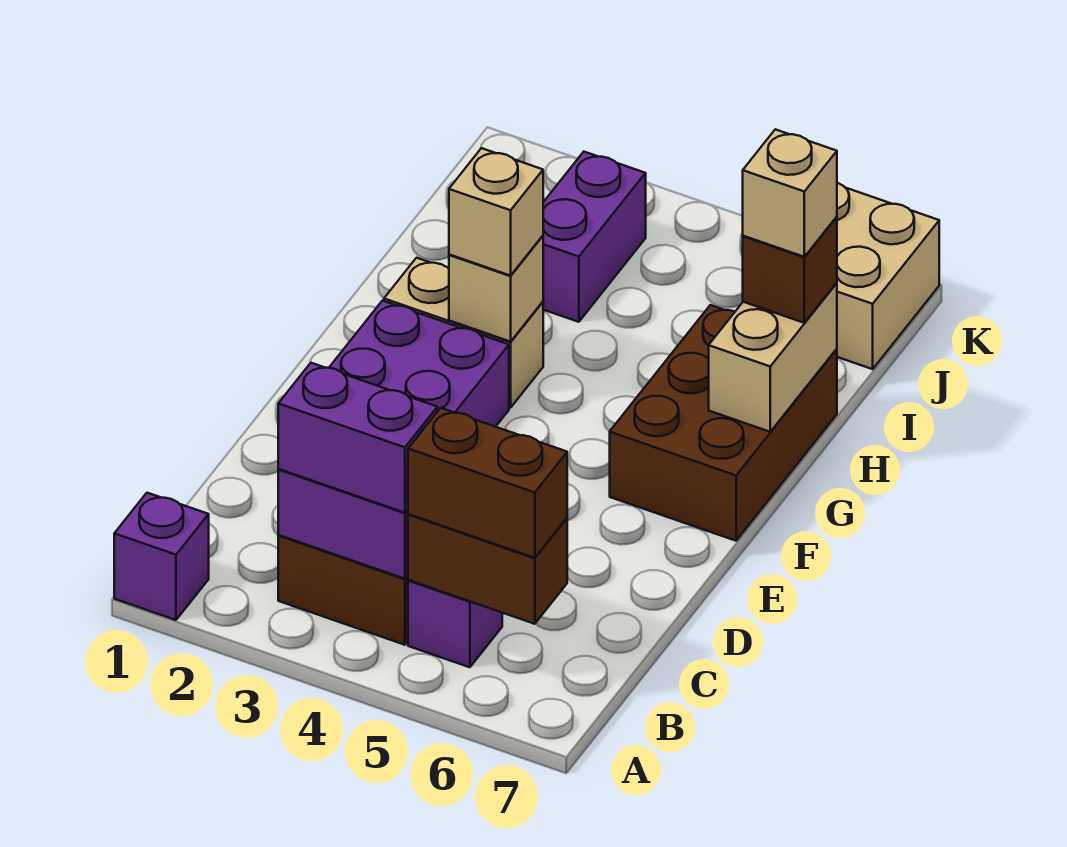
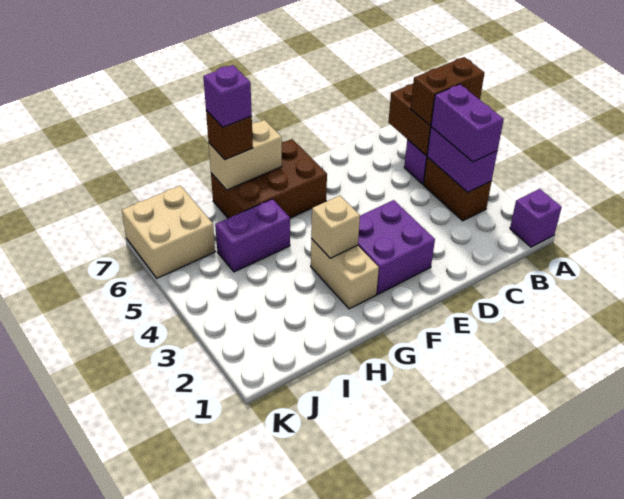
brown brick B5:B6 level 3 -> brown brick A5:B5 level 3
tan brick G3 level 3 -> none
tan brick H7 level 4 -> purple brick H7 level 4
purple brick I3:J3 level 1 -> purple brick H5:I5 level 1

